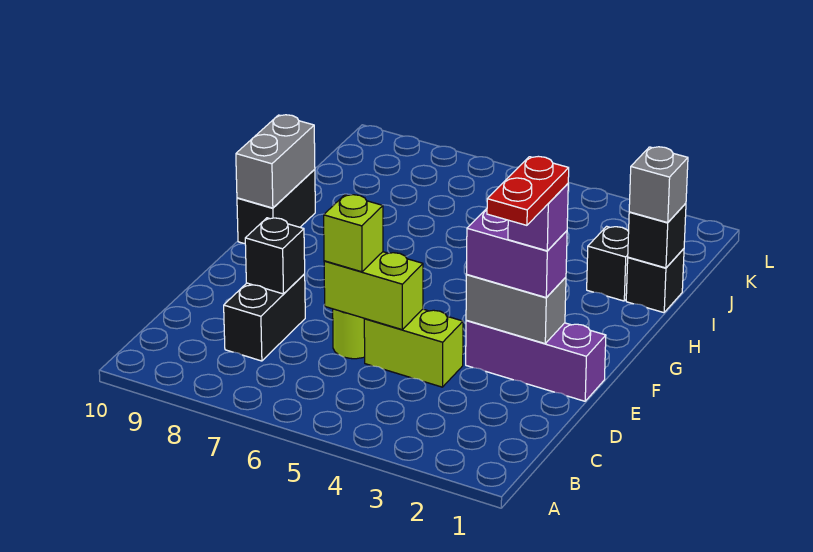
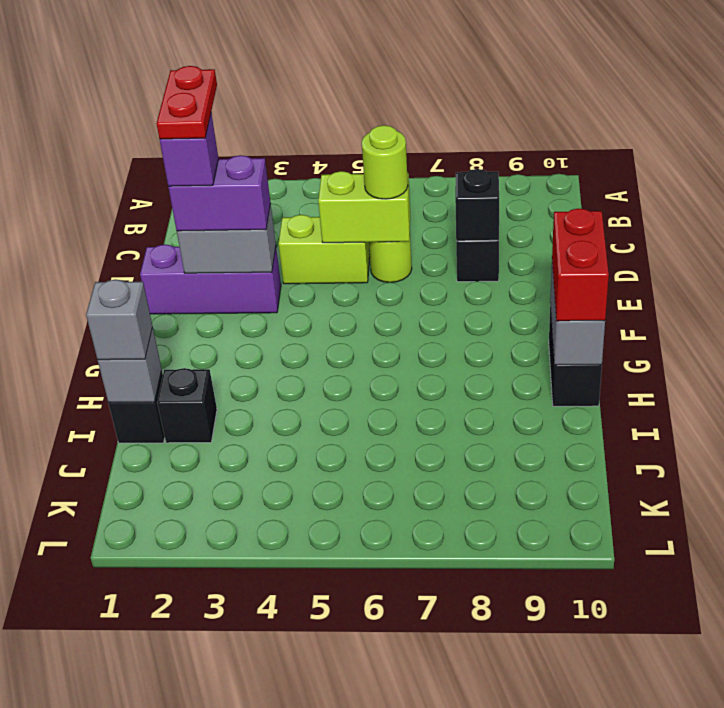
lime brick D6 level 3 -> lime round brick D6 level 3
none -> red brick G10:H10 level 3
black brick I1 level 2 -> grey brick I1 level 2

